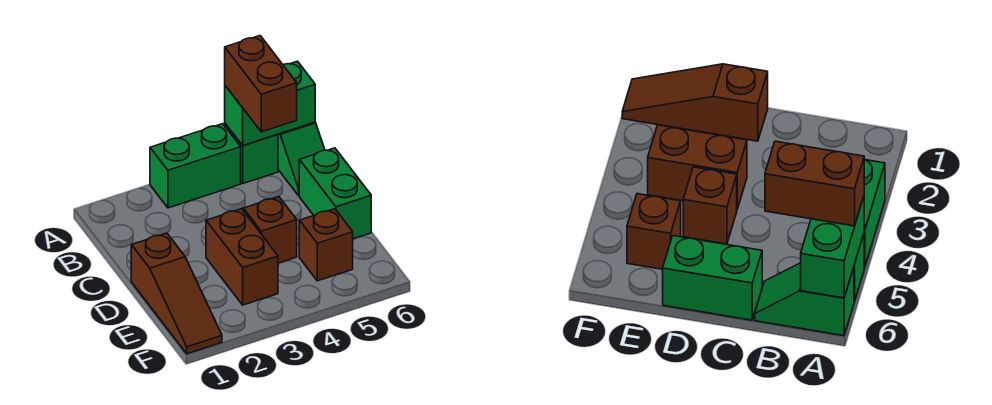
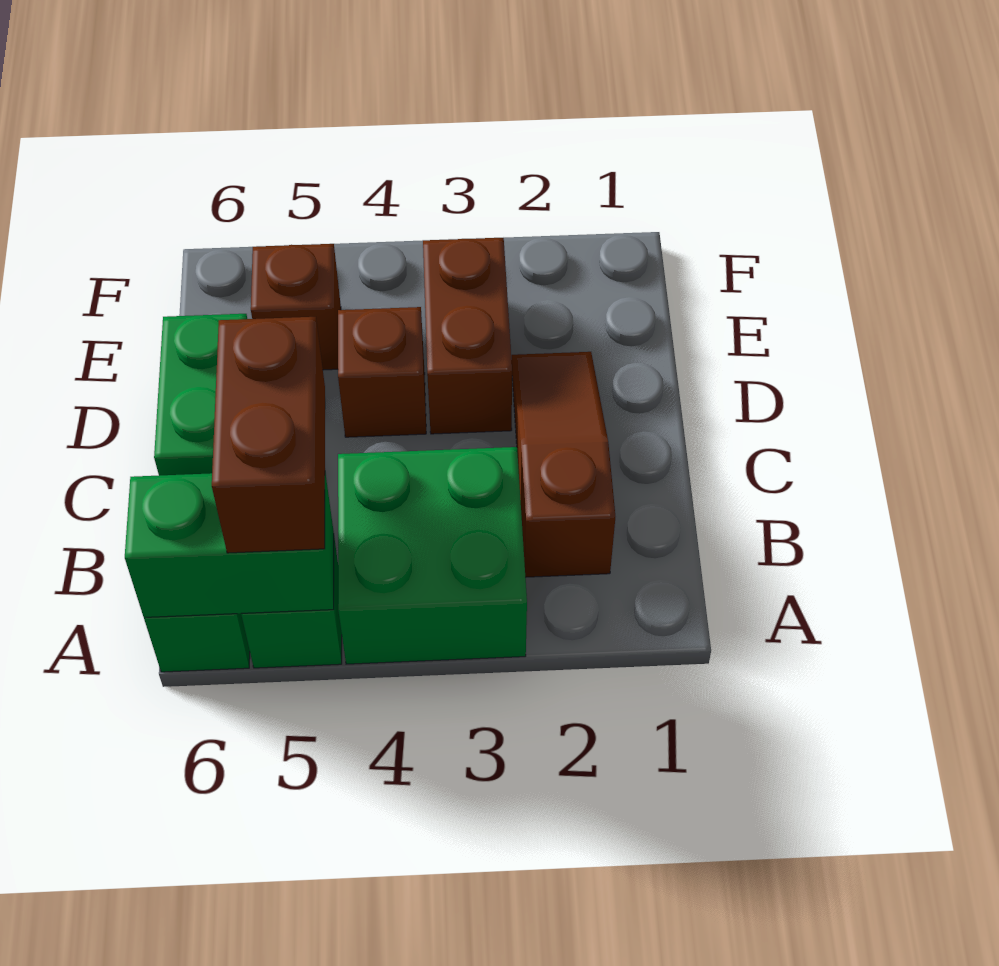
green brick A3:A4 level 1 -> green brick A3:B4 level 1
brown slope D1:F1 level 1 top D -> brown slope B2:D2 level 1 top B

